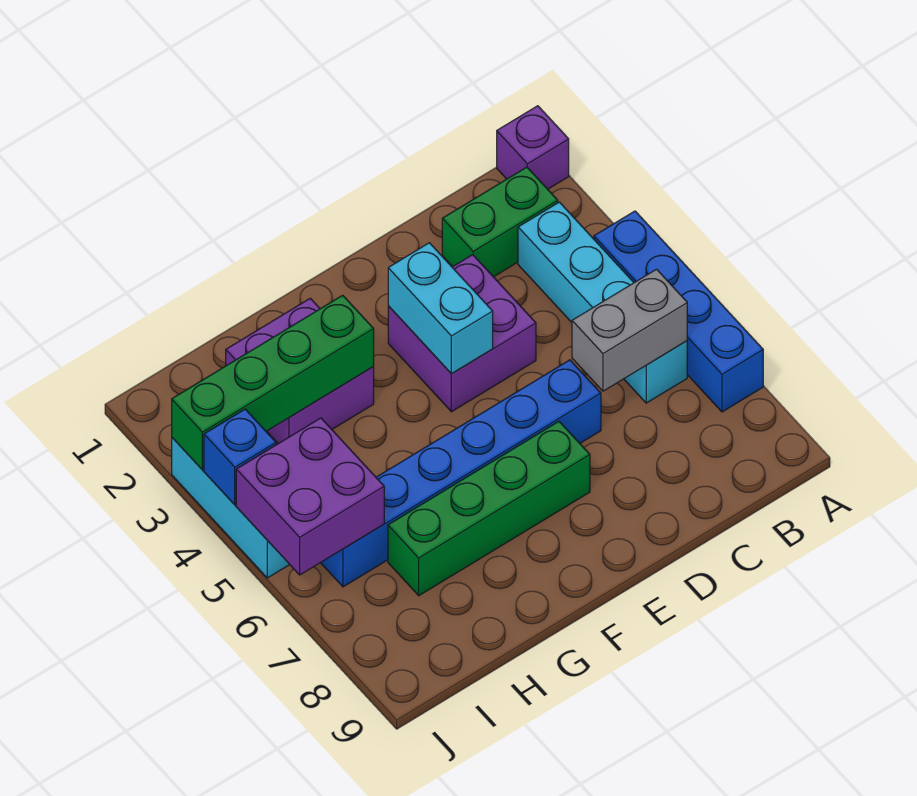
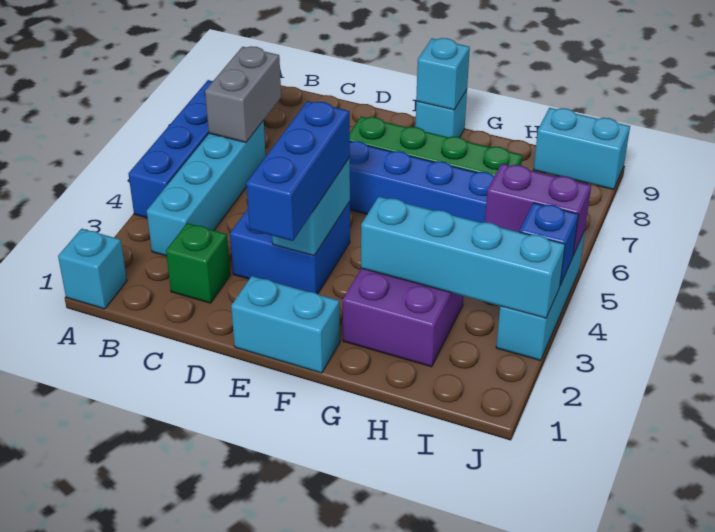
purple brick A1 level 1 -> cyan brick A1 level 1
green brick B2:C2 level 1 -> green brick C2 level 1
grey brick B6:C6 level 2 -> grey brick B6:B7 level 2
purple brick D3:E4 level 1 -> blue brick D3:E4 level 1
none -> cyan brick E1:F1 level 1
none -> blue brick E2:E4 level 3
none -> cyan brick F9 level 1
none -> cyan brick F9 level 2
green brick G3:J3 level 2 -> cyan brick G3:J3 level 2
purple brick I5:J6 level 2 -> purple brick I5:J5 level 2
none -> cyan brick I9:J9 level 1

